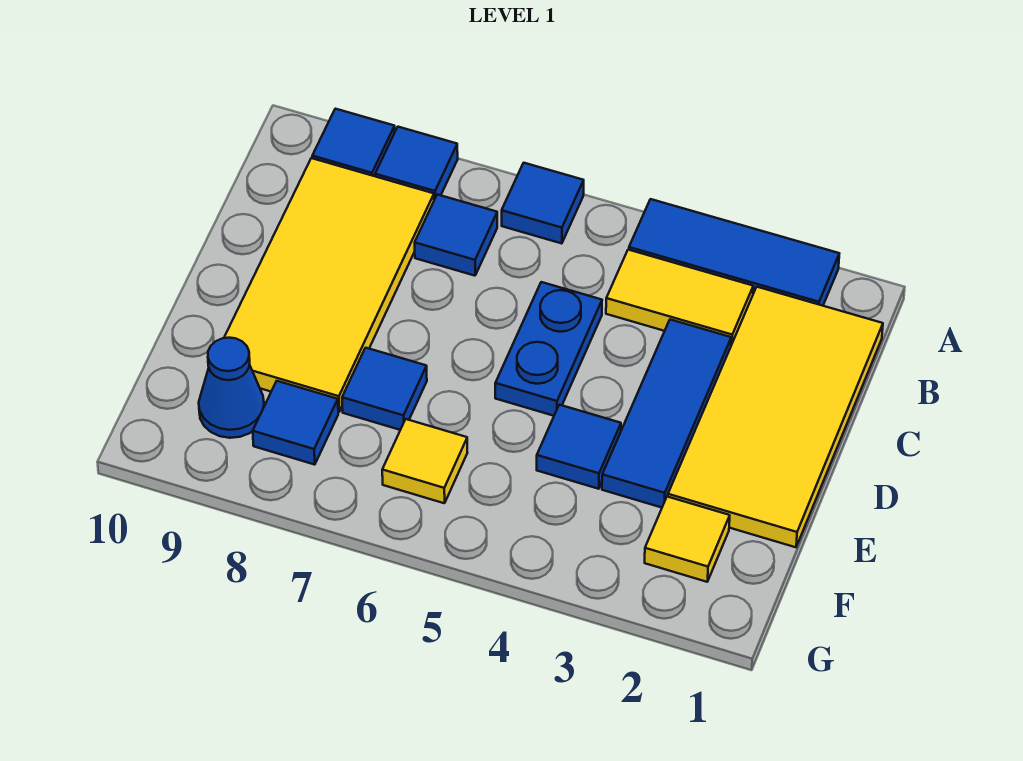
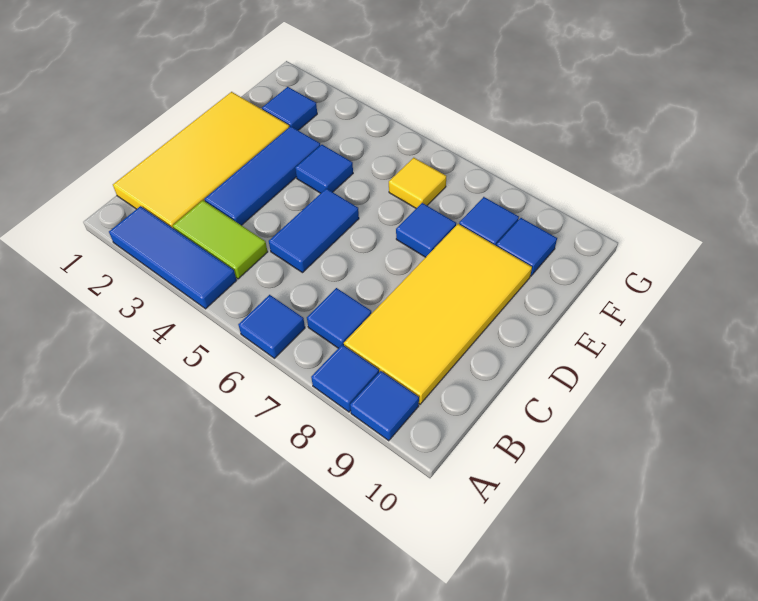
yellow tile B3:B4 level 1 -> lime tile B3:B4 level 1
blue plate C5:D5 level 1 -> blue tile C5:D5 level 1
yellow tile F2 level 1 -> blue tile F2 level 1
blue cone F9 level 1 -> blue tile F9 level 1

